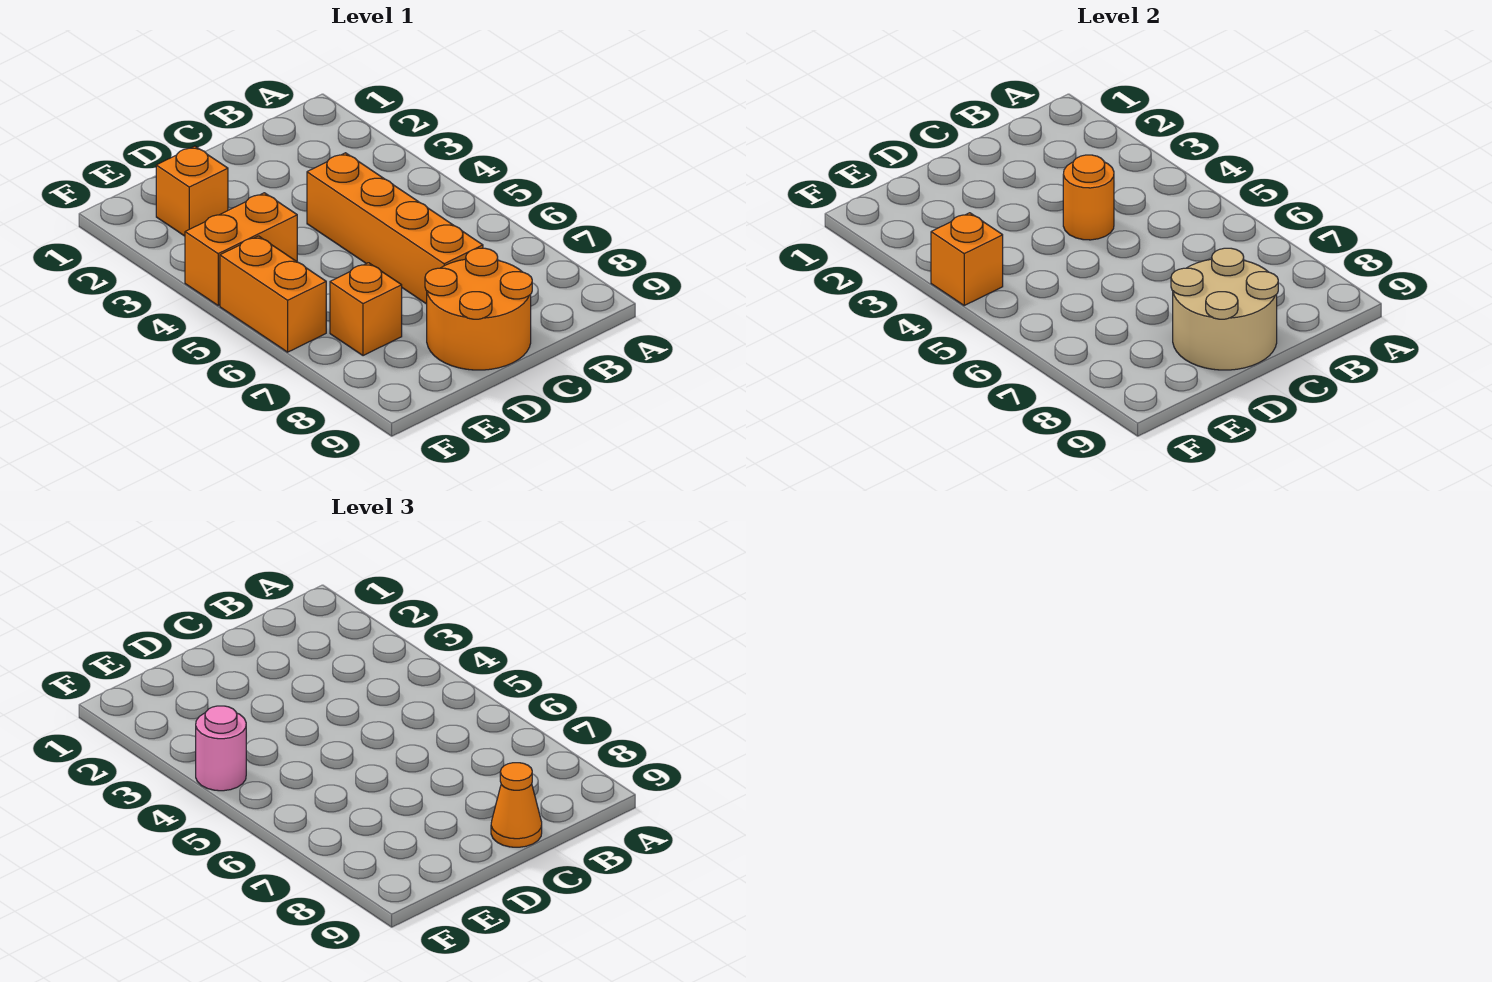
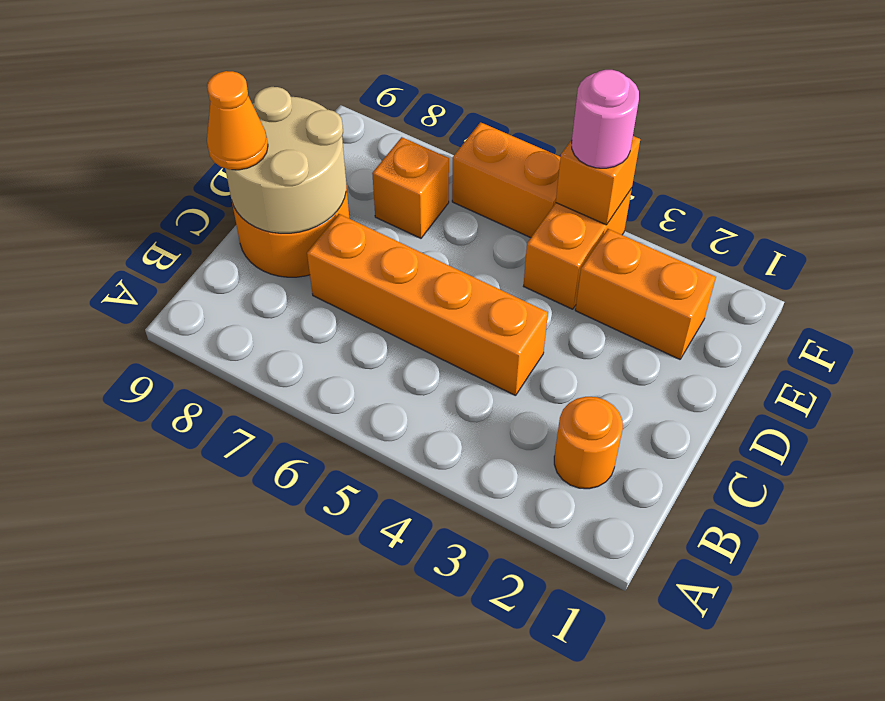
orange round brick C4 level 2 -> orange round brick B2 level 1
orange brick E2 level 1 -> orange brick E2:E3 level 1

